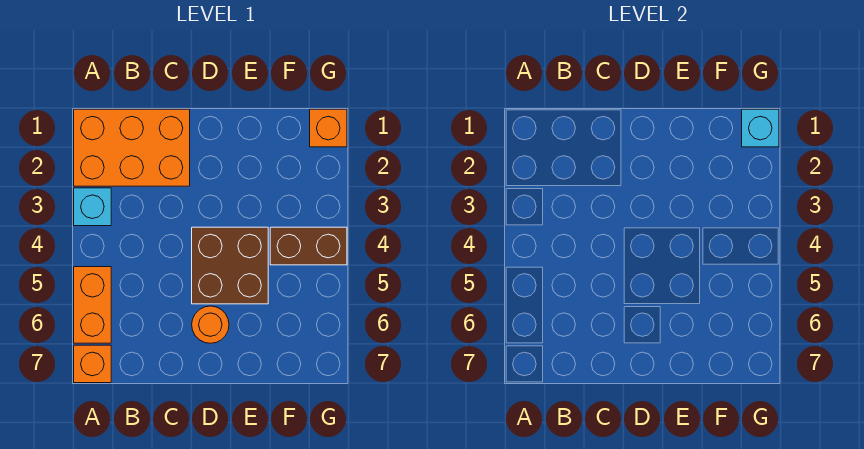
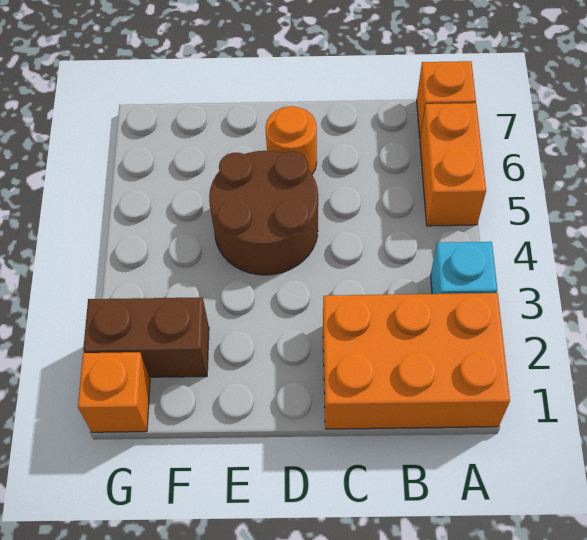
brown brick D4:E5 level 1 -> brown round brick D4:E5 level 1
brown brick F4:G4 level 1 -> brown brick F2:G2 level 1
cyan brick G1 level 2 -> none

